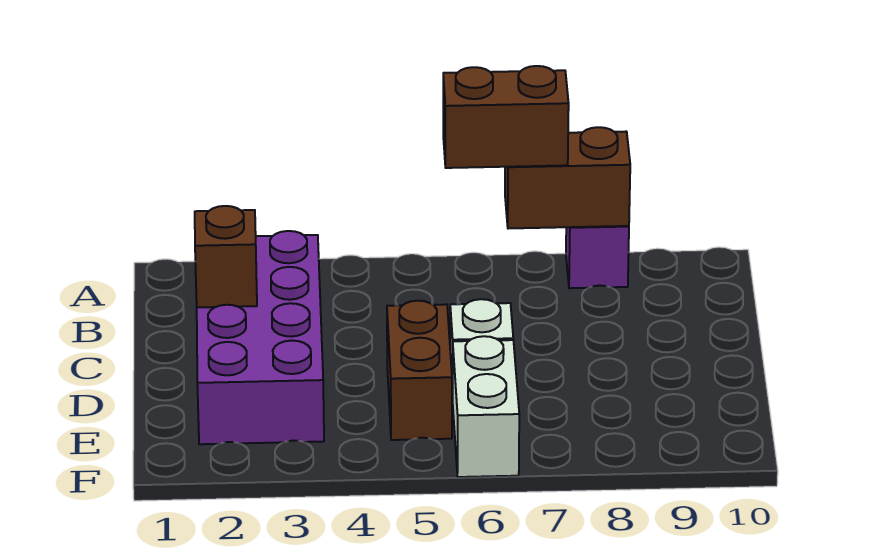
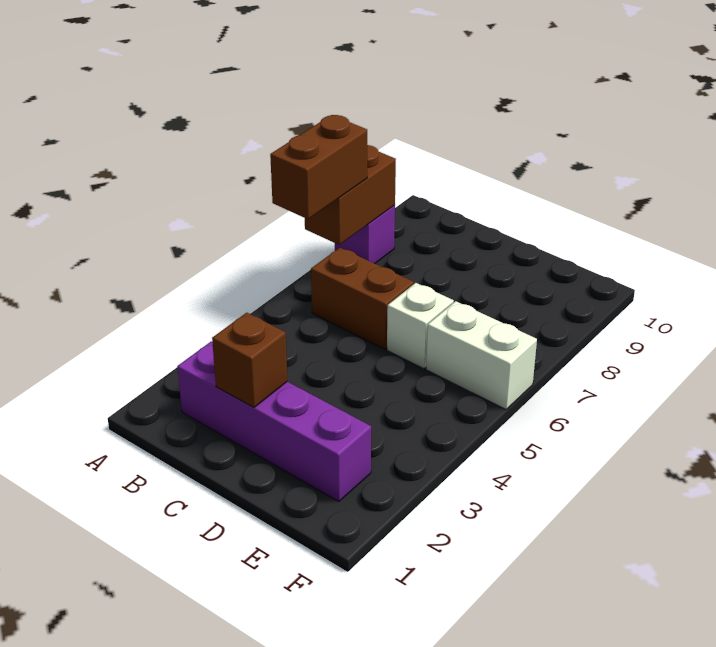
purple brick B2:E3 level 1 -> purple brick B2:E2 level 1
brown brick D5:E5 level 1 -> brown brick B6:C6 level 1

